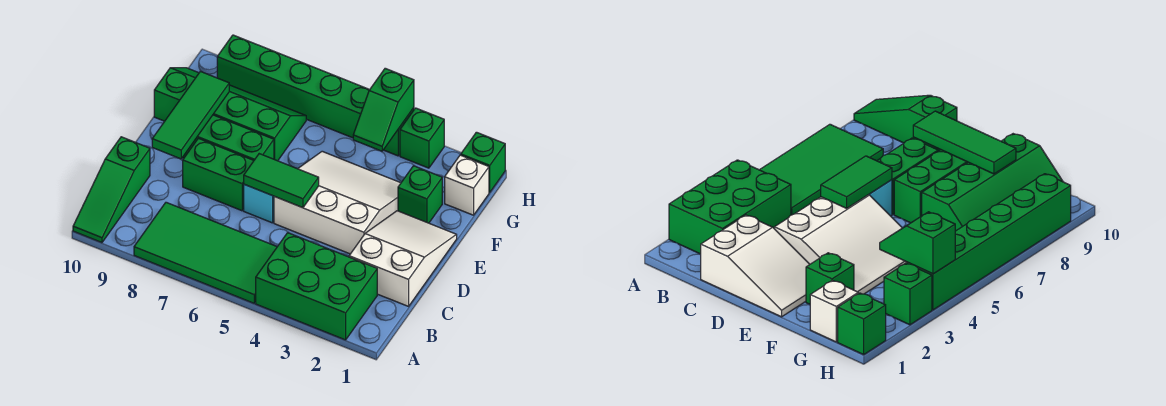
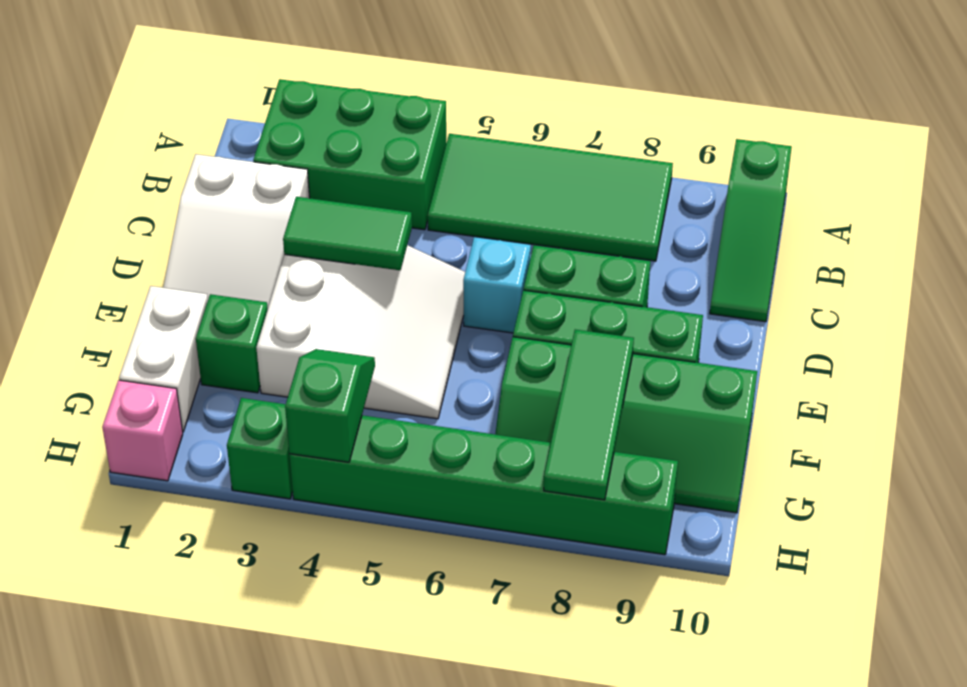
green slope A10:C10 level 1 top C -> green slope A10:C10 level 1 top A
white slope D3:F5 level 1 top D -> white slope D3:F5 level 1 top 3
green tile D5:D6 level 2 -> green tile D3:D4 level 2
green tile D9:F9 level 2 -> green tile F8:H8 level 2
white brick G1 level 1 -> white brick F1:G1 level 1
green brick H1 level 1 -> pink brick H1 level 1

